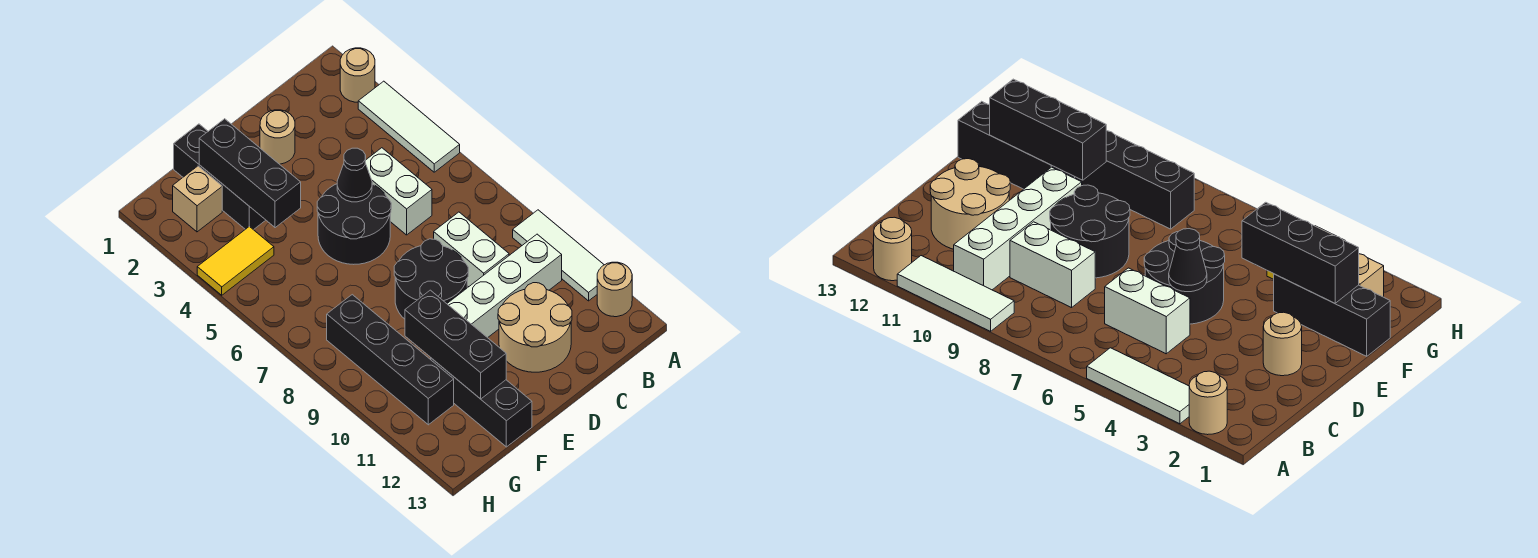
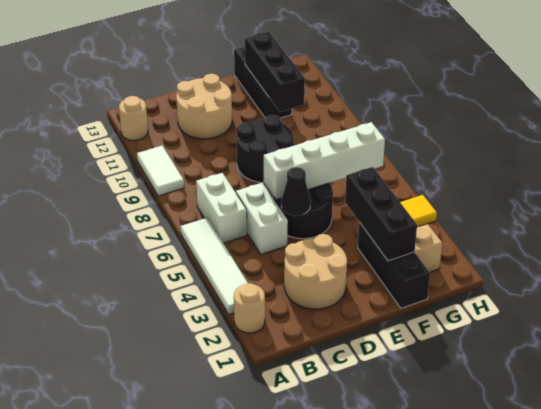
white tile A3:A5 level 1 -> white tile A3:A6 level 1
white tile A9:A11 level 1 -> white tile A9:A10 level 1
white brick B10:E10 level 1 -> white brick D6:G6 level 2
white brick C8:C9 level 1 -> white brick B6:B7 level 1
tan round brick D2 level 1 -> tan round brick C2:D3 level 1
black brick G8:G11 level 1 -> none

